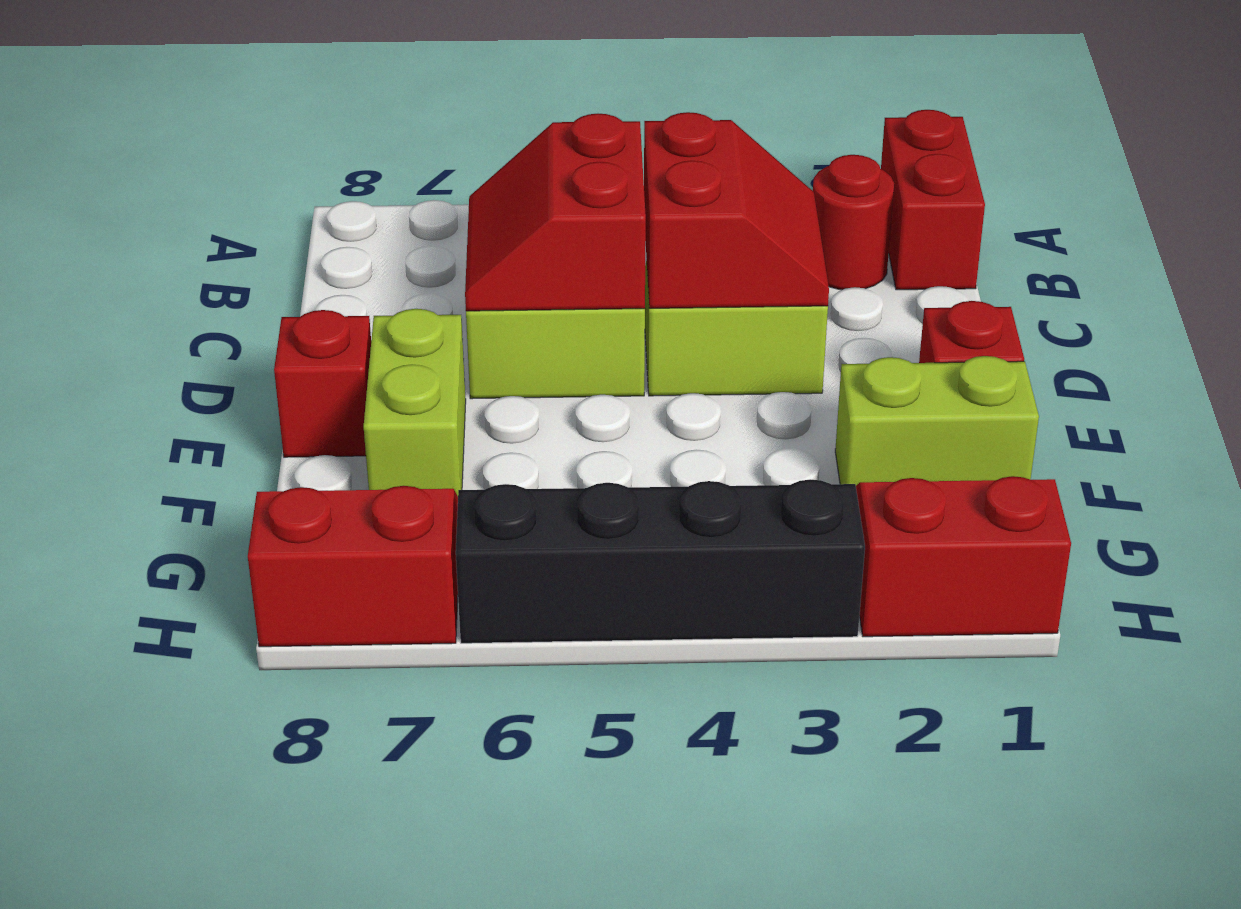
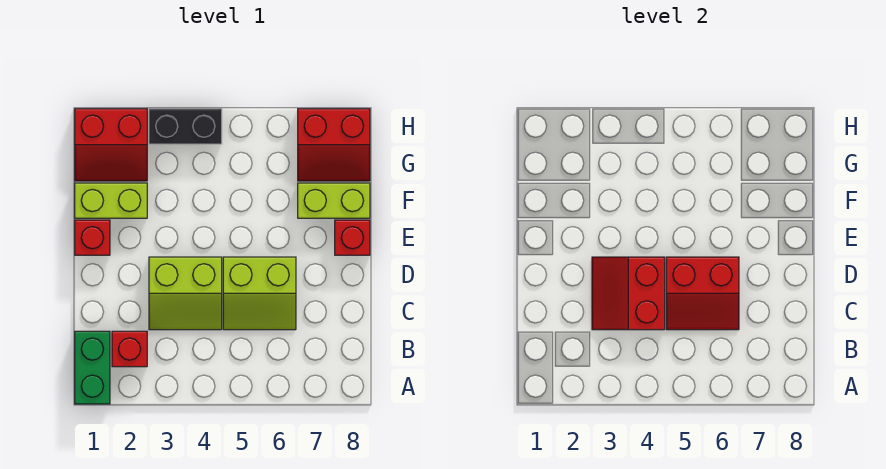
red brick A1:B1 level 1 -> green brick A1:B1 level 1
red round brick B2 level 1 -> red brick B2 level 1
red slope C5:D6 level 2 top 5 -> red slope C5:D6 level 2 top D
lime brick E7:F7 level 1 -> lime brick F7:F8 level 1
black brick H3:H6 level 1 -> black brick H3:H4 level 1

